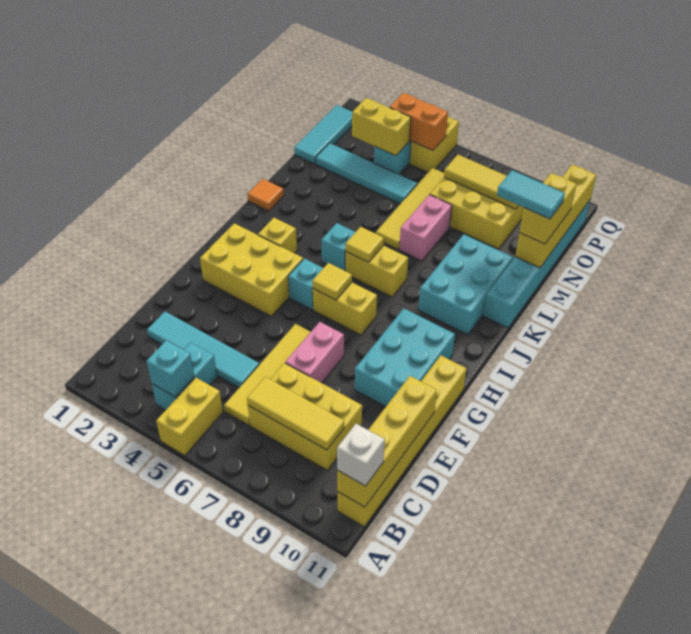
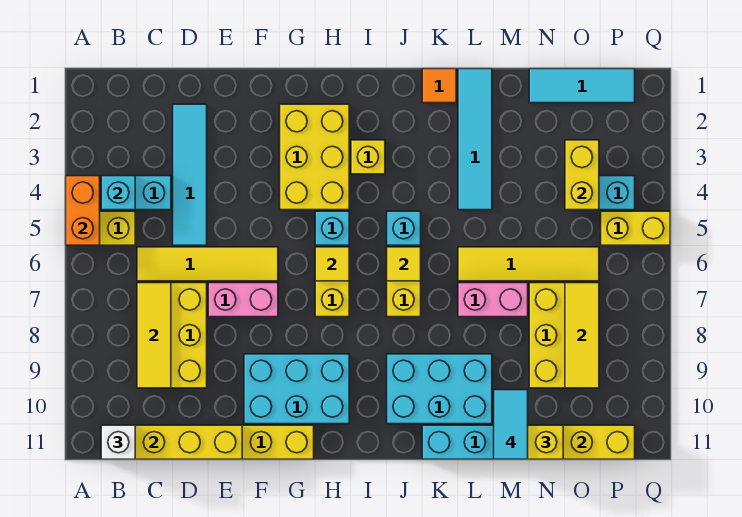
cyan tile N2:N5 level 1 -> cyan tile L1:L4 level 1
orange brick P4:P5 level 2 -> orange brick A4:A5 level 2

